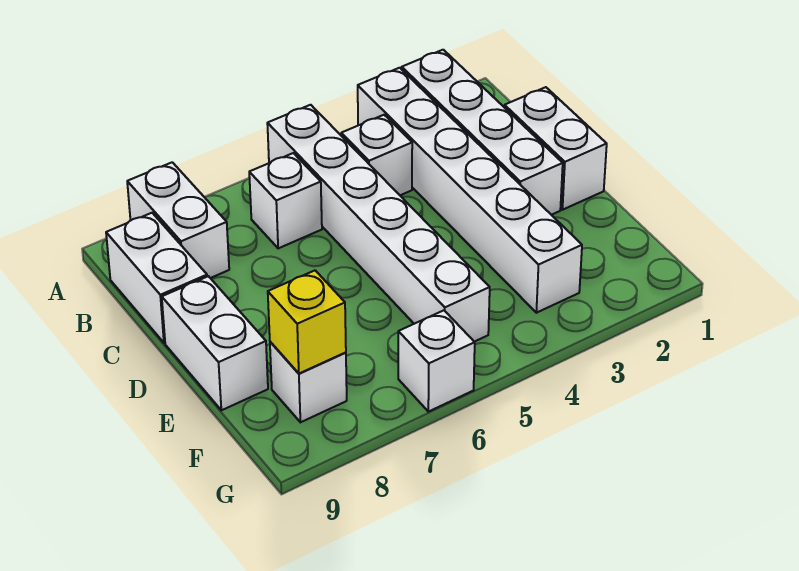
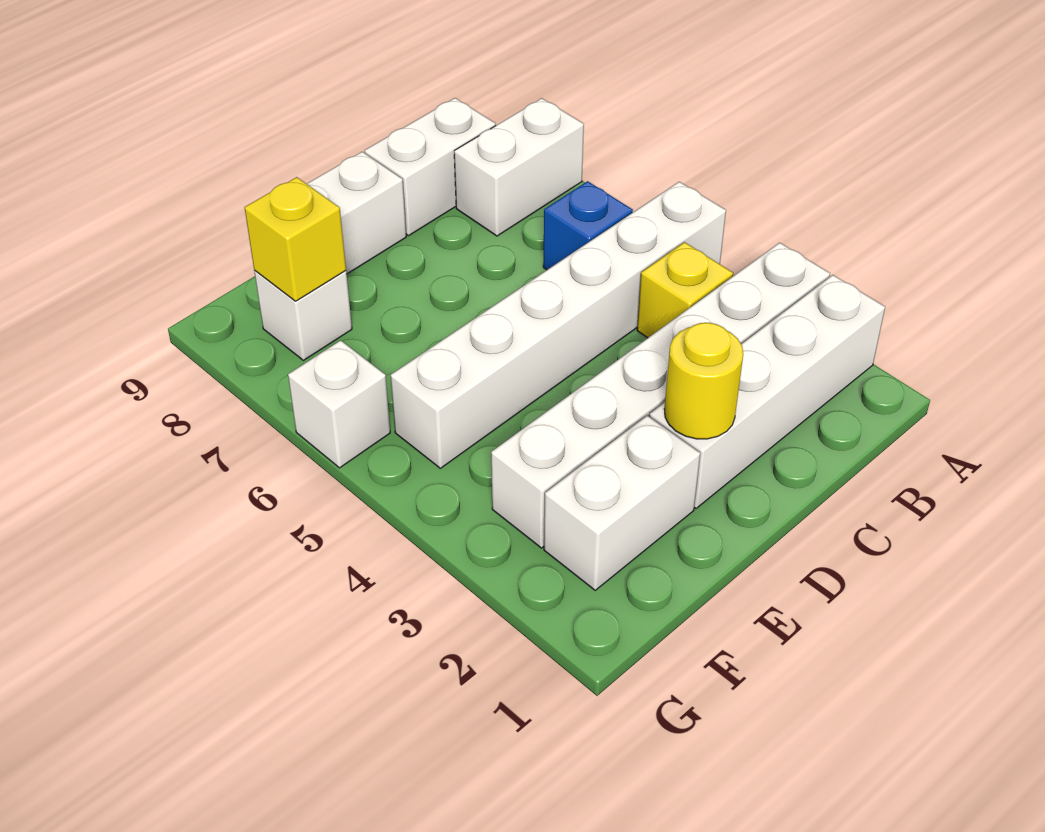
white brick B4 level 1 -> yellow brick B4 level 1
white brick B6 level 1 -> blue brick B6 level 1
white brick C1:D1 level 1 -> white brick E2:F2 level 1
none -> yellow round brick D2 level 2

